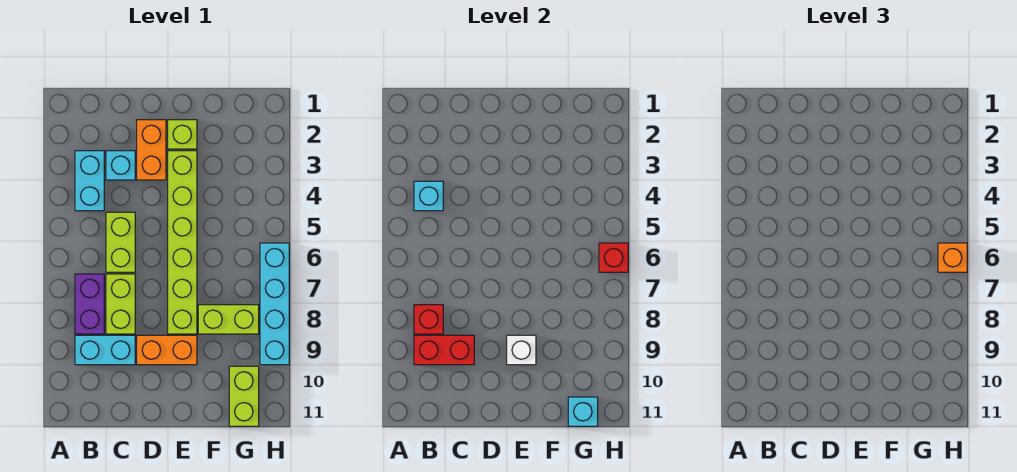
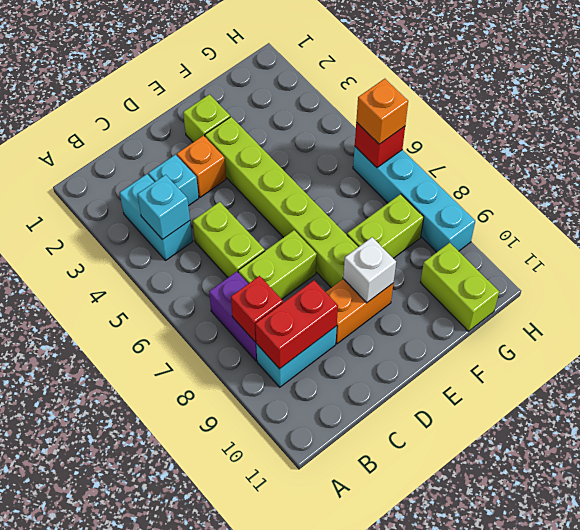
lime brick C7:C8 level 1 -> lime brick C7:D7 level 1
orange brick D2:D3 level 1 -> orange brick D3 level 1
cyan brick G11 level 2 -> none

